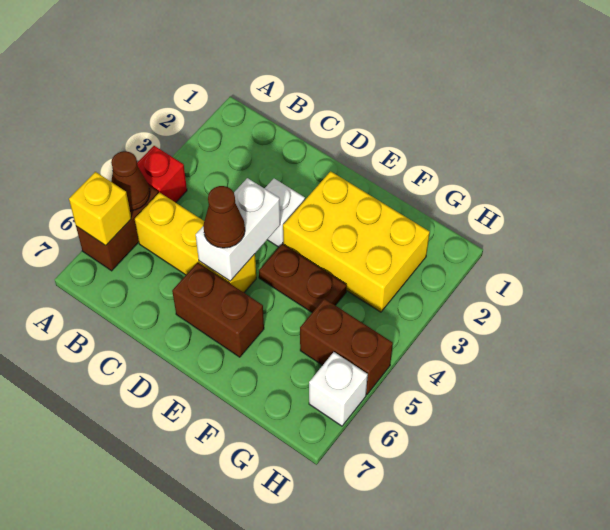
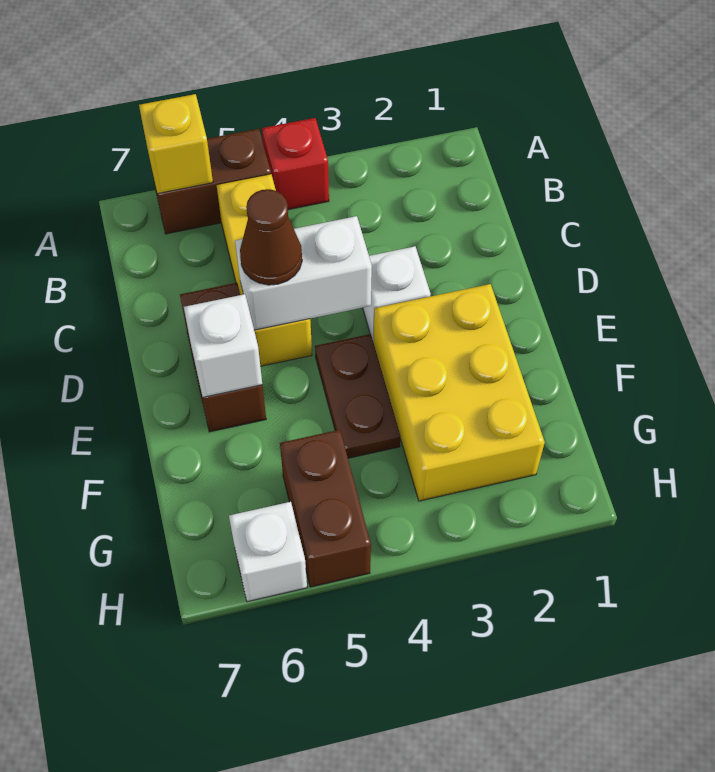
brown cone A5 level 2 -> none
none -> white brick E6 level 2

